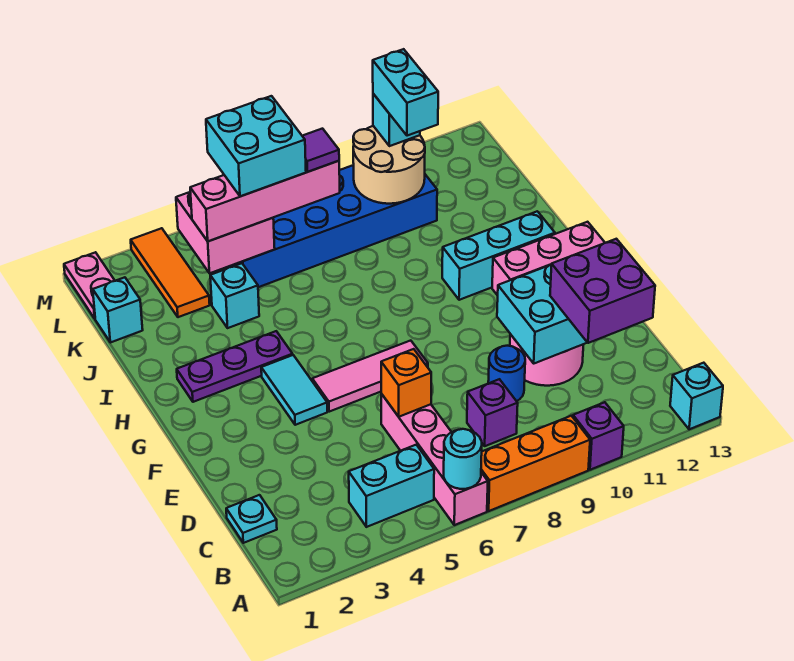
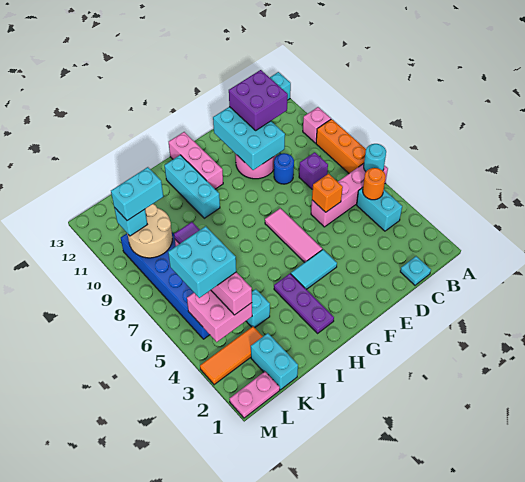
purple brick A10 level 1 -> pink brick A10 level 1
none -> orange round brick B5 level 2
cyan brick K1 level 1 -> cyan brick K1:K2 level 1

